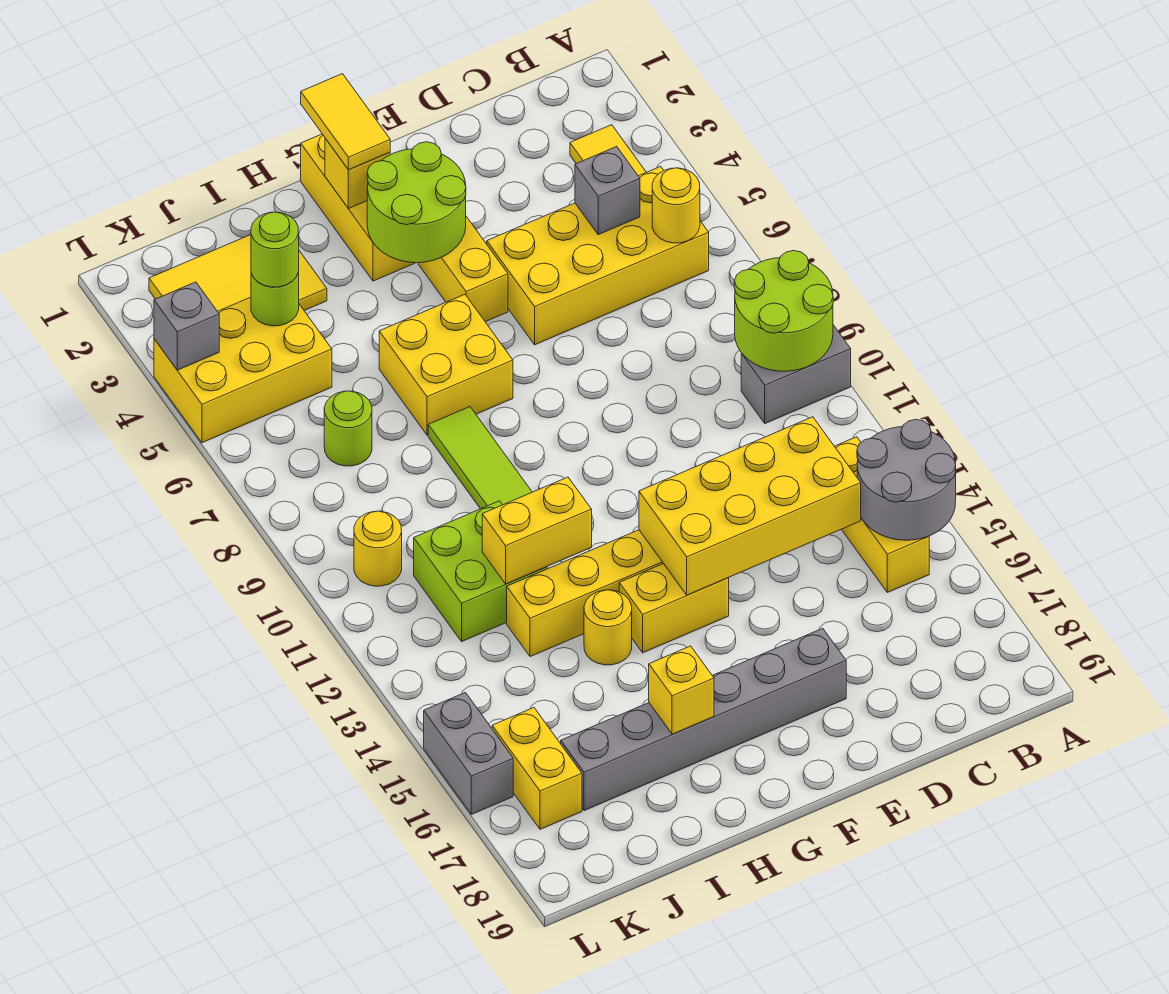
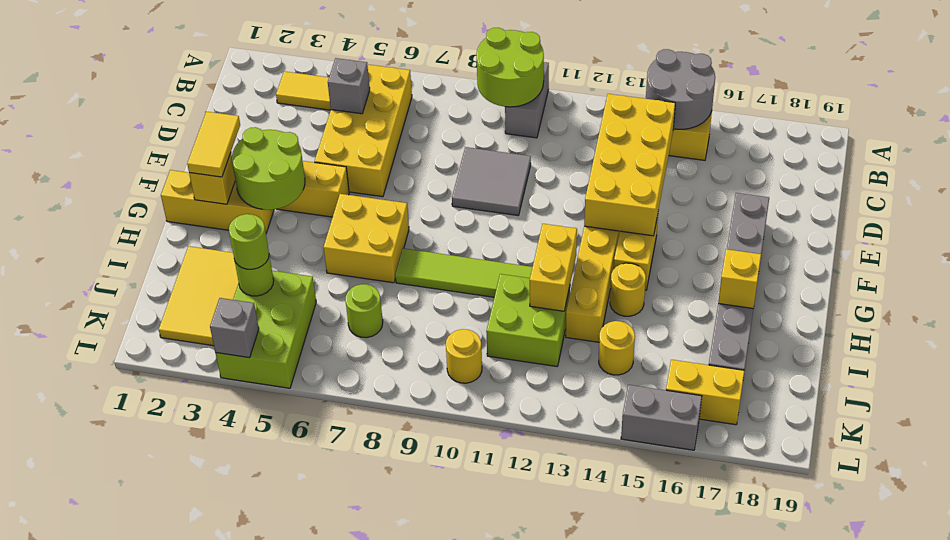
yellow round brick B6 level 2 -> yellow round brick J14 level 1
none -> grey tile D9:E10 level 1
yellow tile G1:G2 level 3 -> yellow tile F2:G2 level 3
yellow brick J4:L5 level 1 -> lime brick J4:L5 level 1

